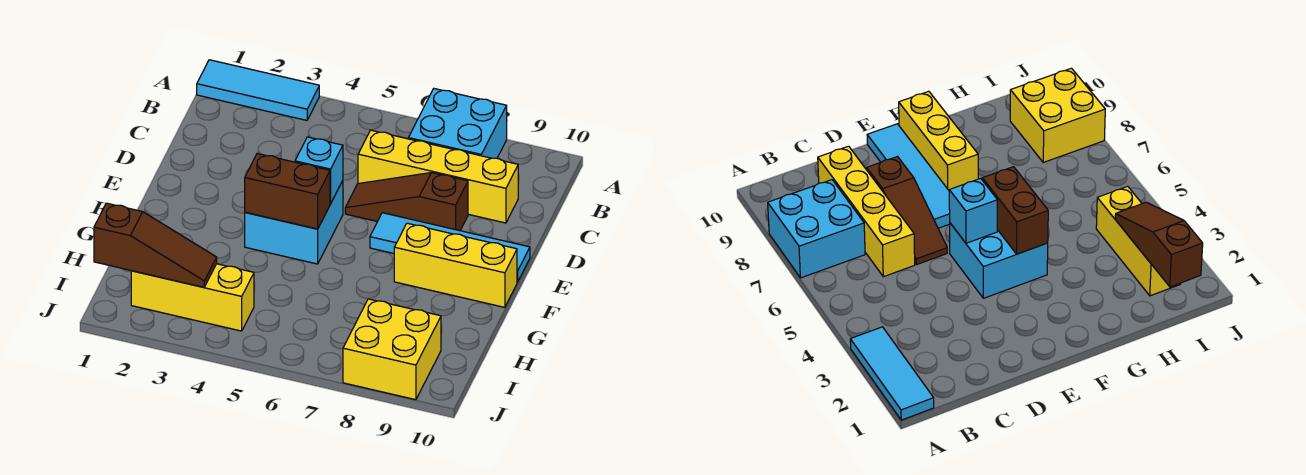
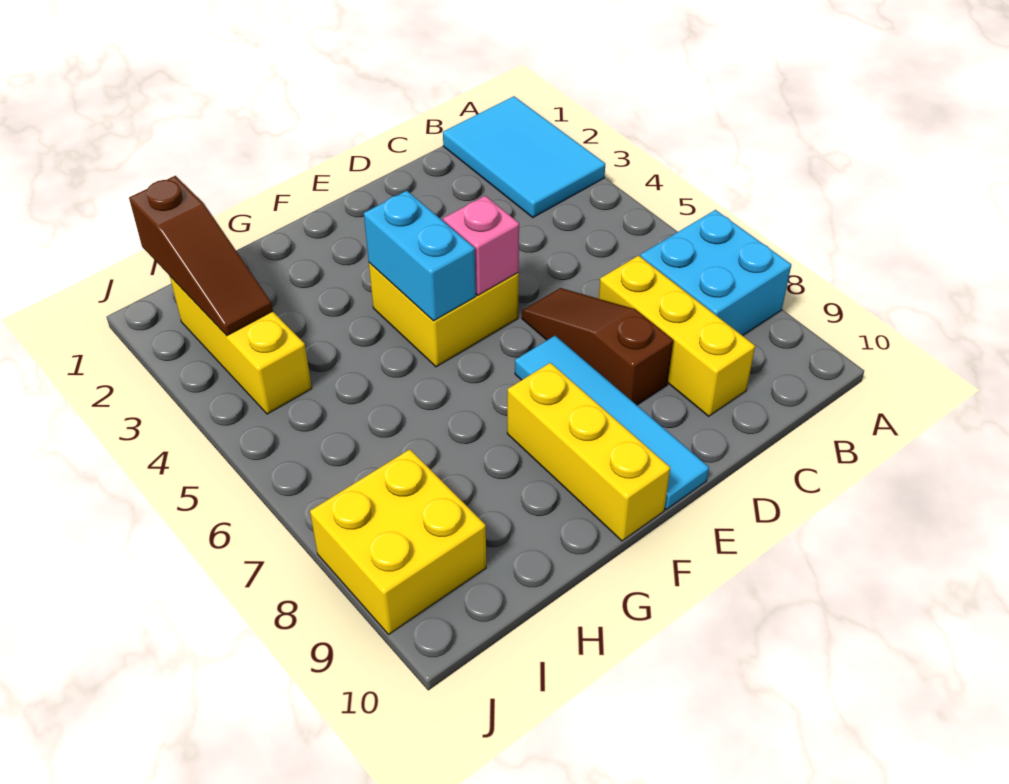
cyan tile A1:A3 level 1 -> cyan tile A1:B3 level 1
yellow brick C6:C9 level 1 -> yellow brick C7:C9 level 1
cyan brick E4:F5 level 1 -> yellow brick E4:F5 level 1
cyan brick E5 level 2 -> pink brick E5 level 2
brown brick F4:F5 level 2 -> cyan brick F4:F5 level 2

